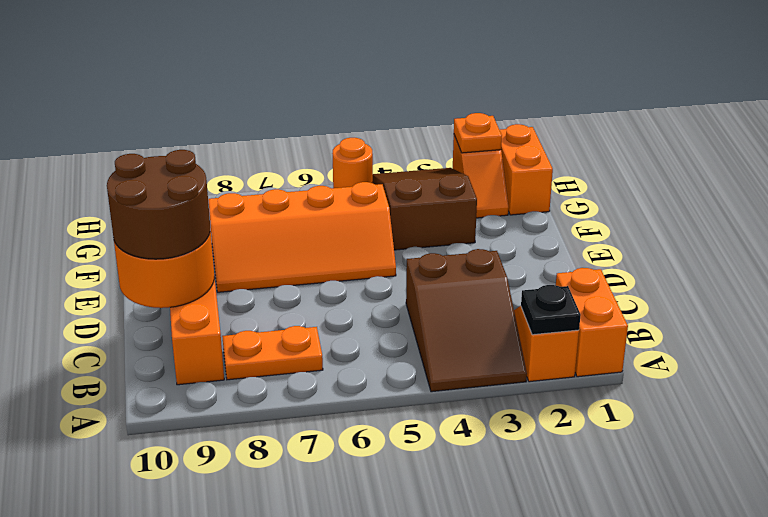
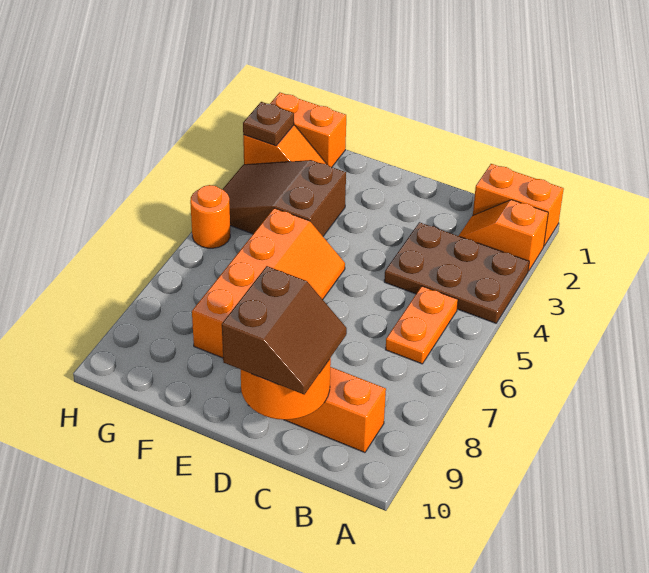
black plate A2 level 2 -> none
brown slope A3:C4 level 1 top C -> brown plate A3:C4 level 1
orange plate B7:B8 level 1 -> orange plate B5:B6 level 1
brown round brick C9:D10 level 3 -> brown slope C9:D10 level 3 top D
orange plate H2 level 2 -> brown plate H2 level 2

